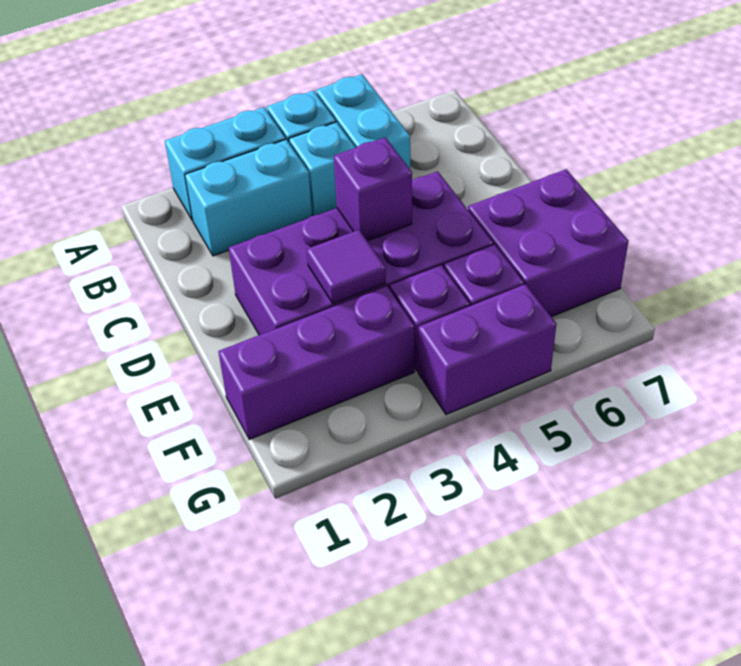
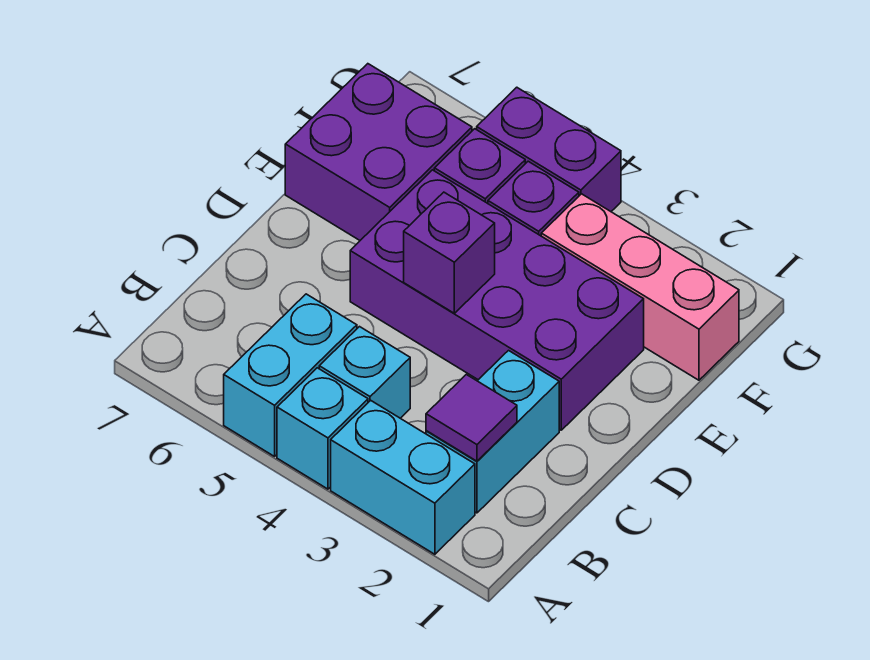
cyan brick B2:B3 level 1 -> cyan brick B2:C2 level 1
purple tile E3 level 2 -> purple tile B2 level 2
purple brick F1:F3 level 1 -> pink brick F1:F3 level 1

